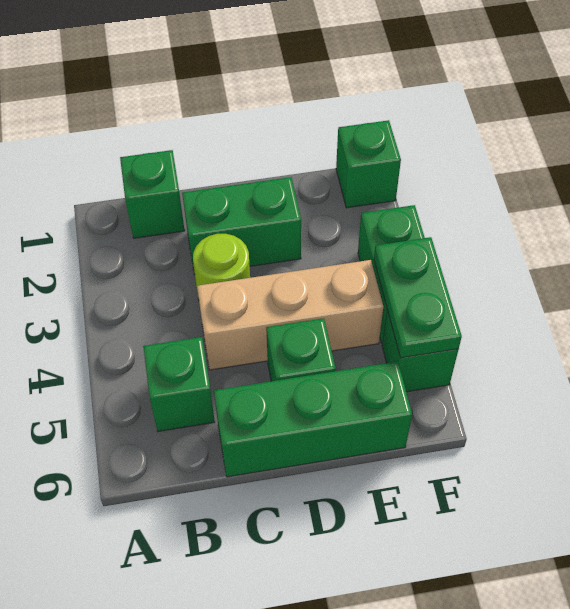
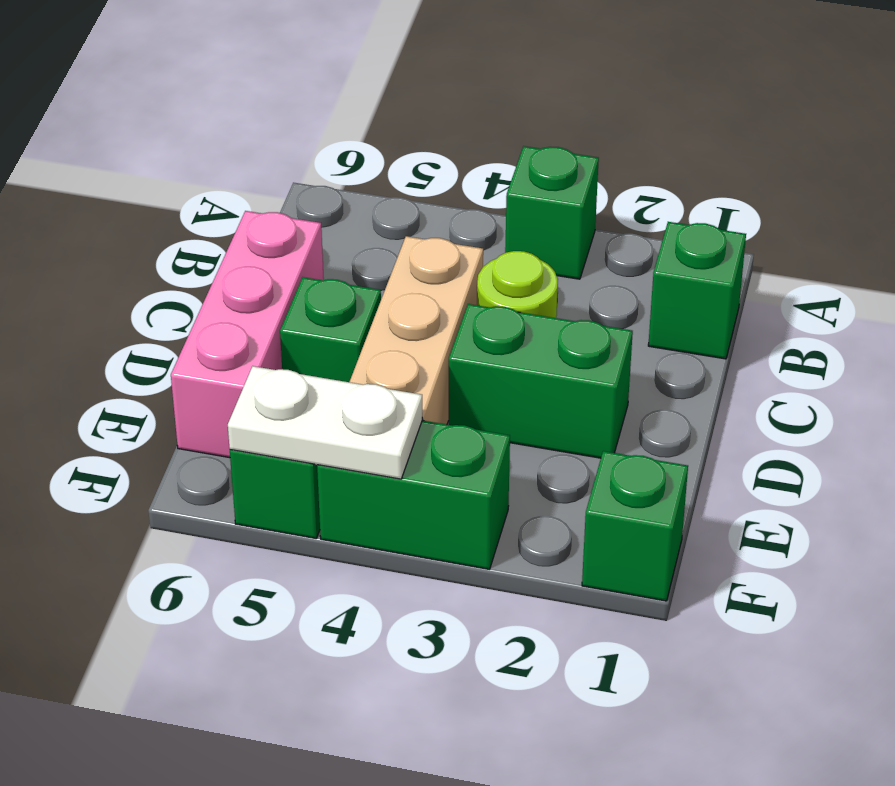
green brick B5 level 1 -> green brick A3 level 1
green brick C2:D2 level 1 -> green brick D2:D3 level 1
green brick C6:E6 level 1 -> pink brick C6:E6 level 1
green plate F4:F5 level 2 -> white plate F4:F5 level 2

